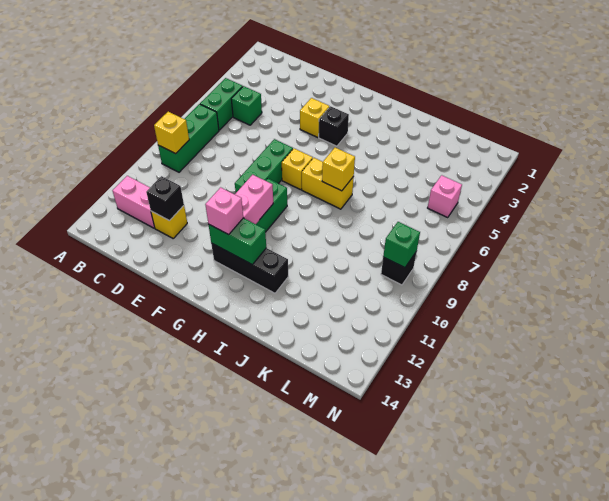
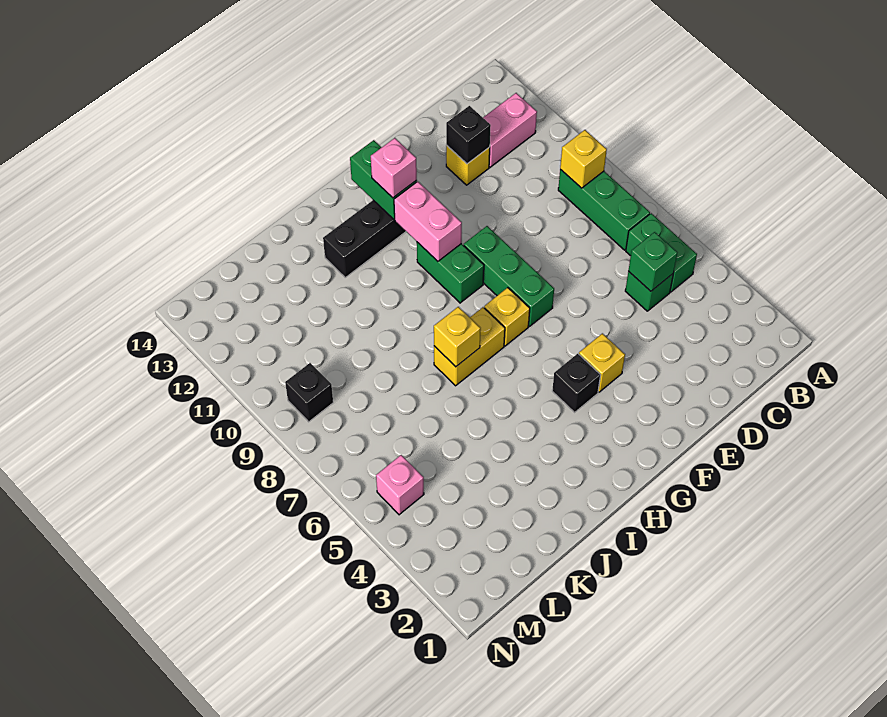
green brick G12:H12 level 2 -> green brick G12:G13 level 2
green brick M9 level 2 -> green brick C5 level 2

